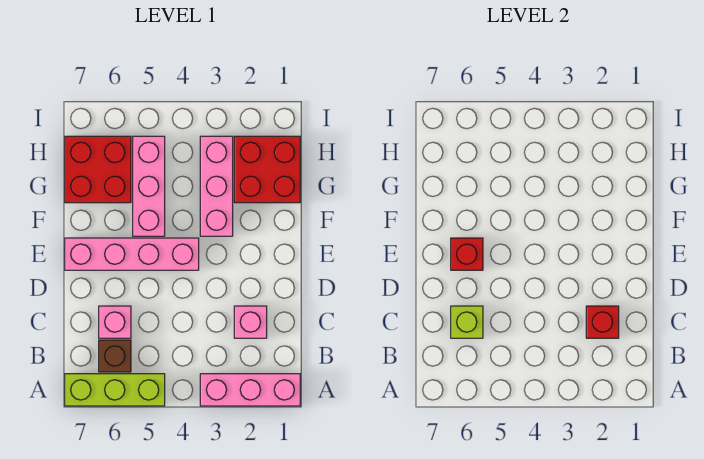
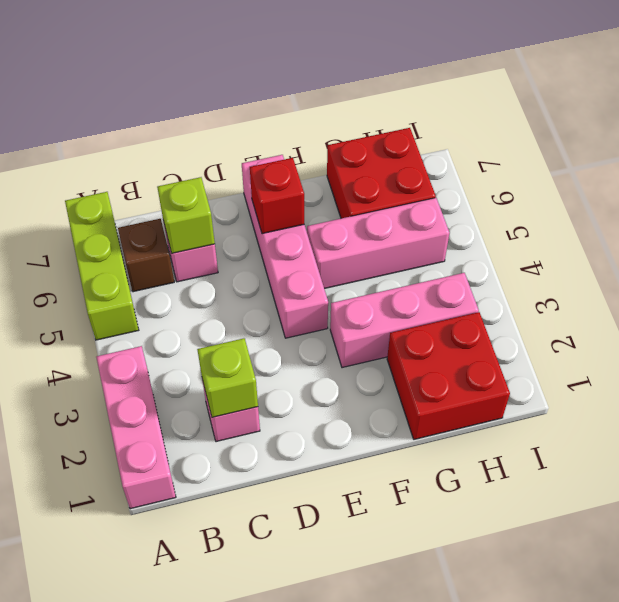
red brick C2 level 2 -> lime brick C2 level 2

